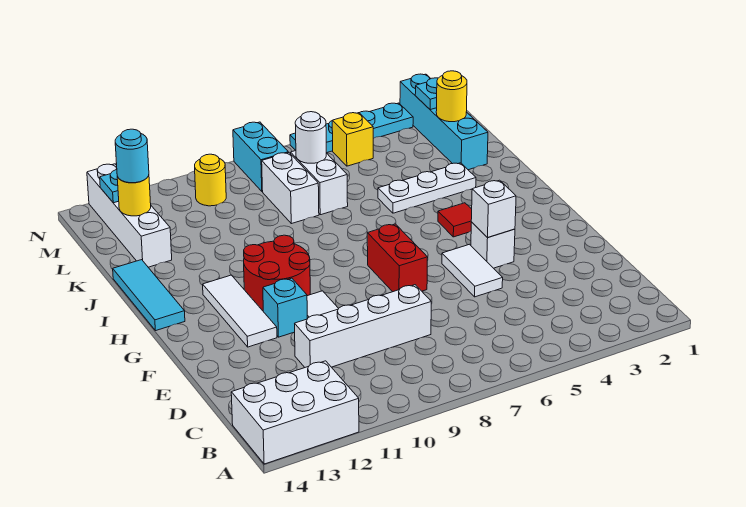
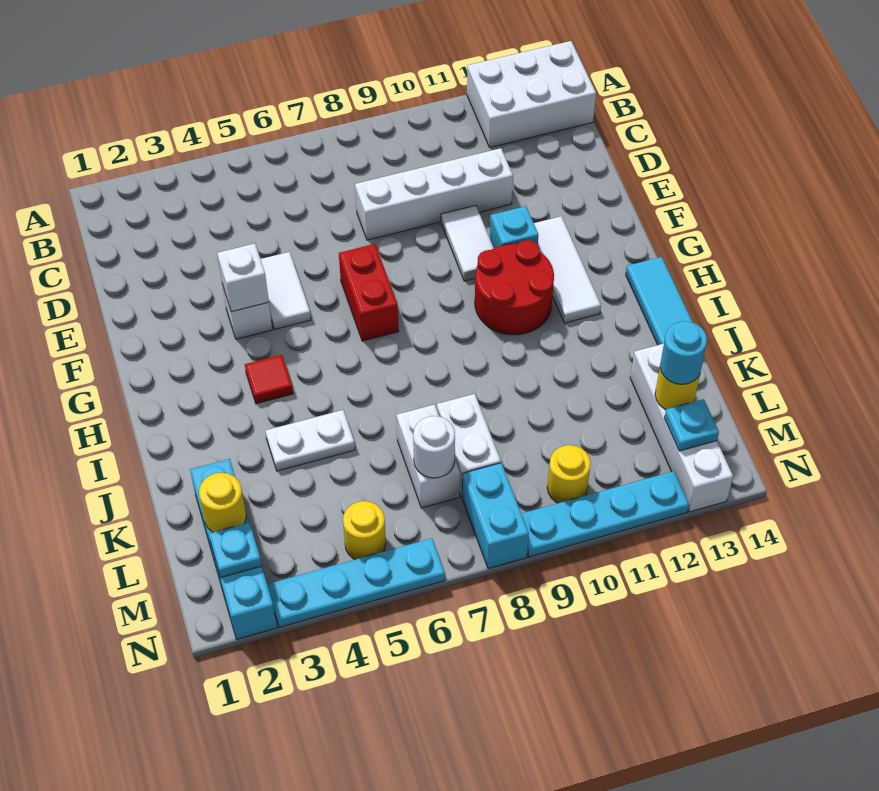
white plate J3:J5 level 1 -> white plate J4:J5 level 1
yellow brick M5 level 1 -> yellow round brick M5 level 1
none -> cyan plate N9:N12 level 1

